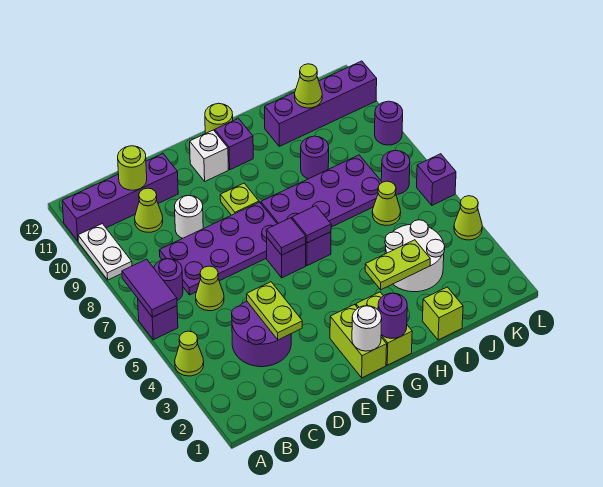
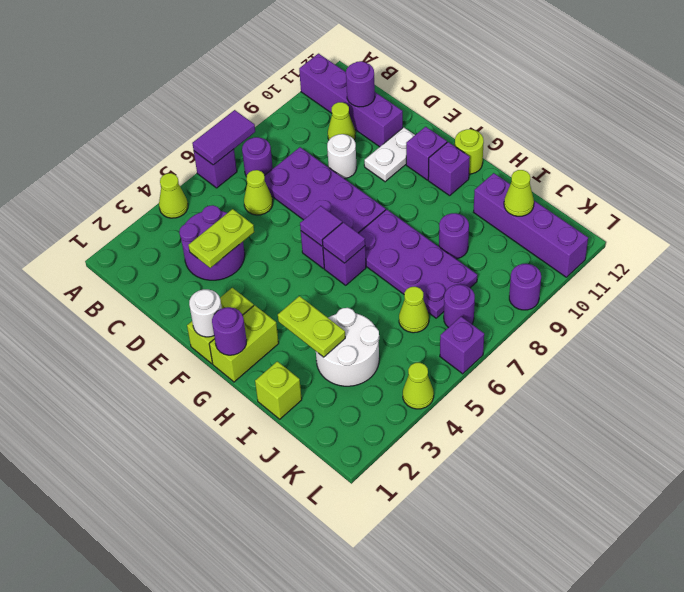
white plate A9:A10 level 1 -> white plate E10:E11 level 1
lime round brick C11 level 2 -> purple round brick C11 level 2
lime plate F9 level 1 -> none
white brick F11 level 1 -> purple brick F11 level 1

